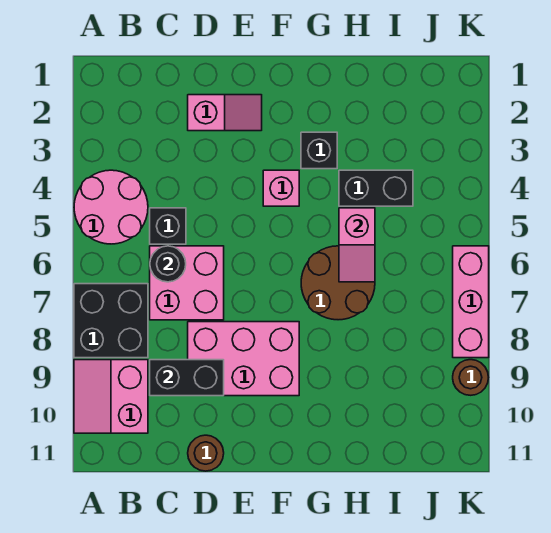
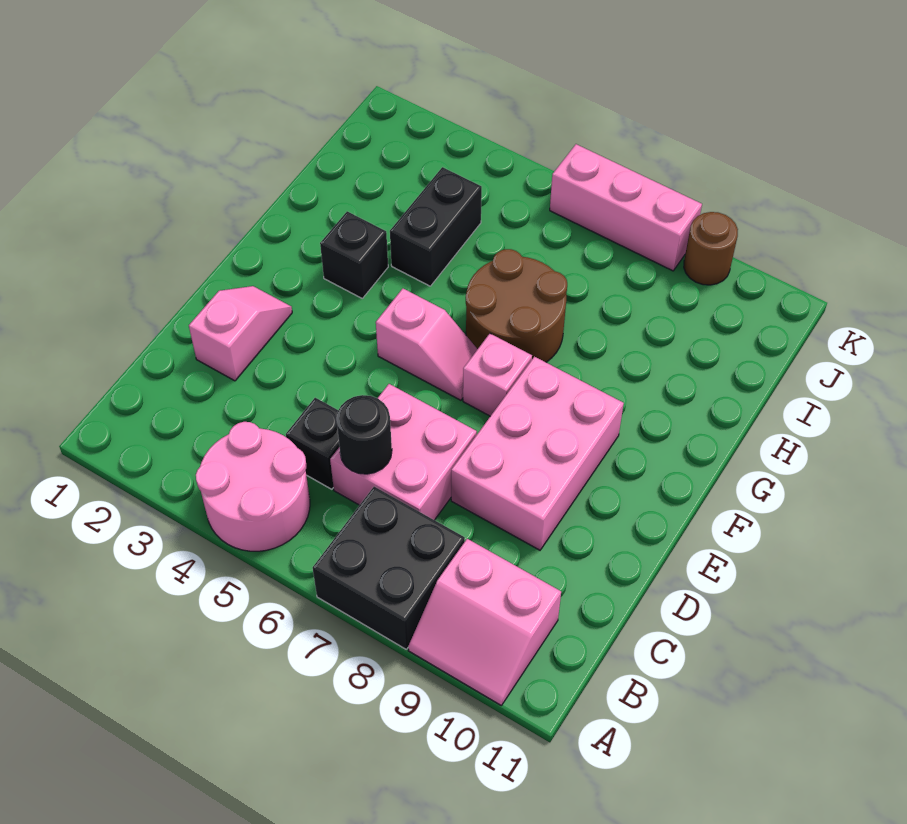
black brick C9:D9 level 2 -> none
brown round brick D11 level 1 -> none
pink brick F4 level 1 -> pink brick F7 level 1
pink slope H5:H6 level 2 top 5 -> pink slope F5:F6 level 1 top 5

